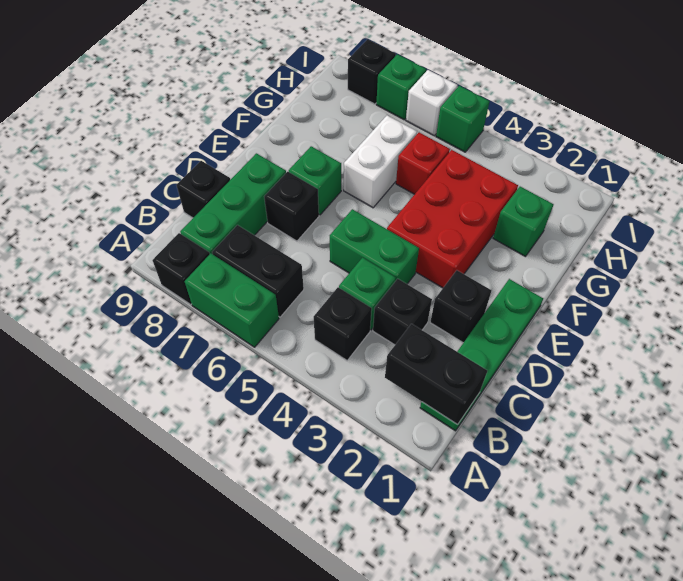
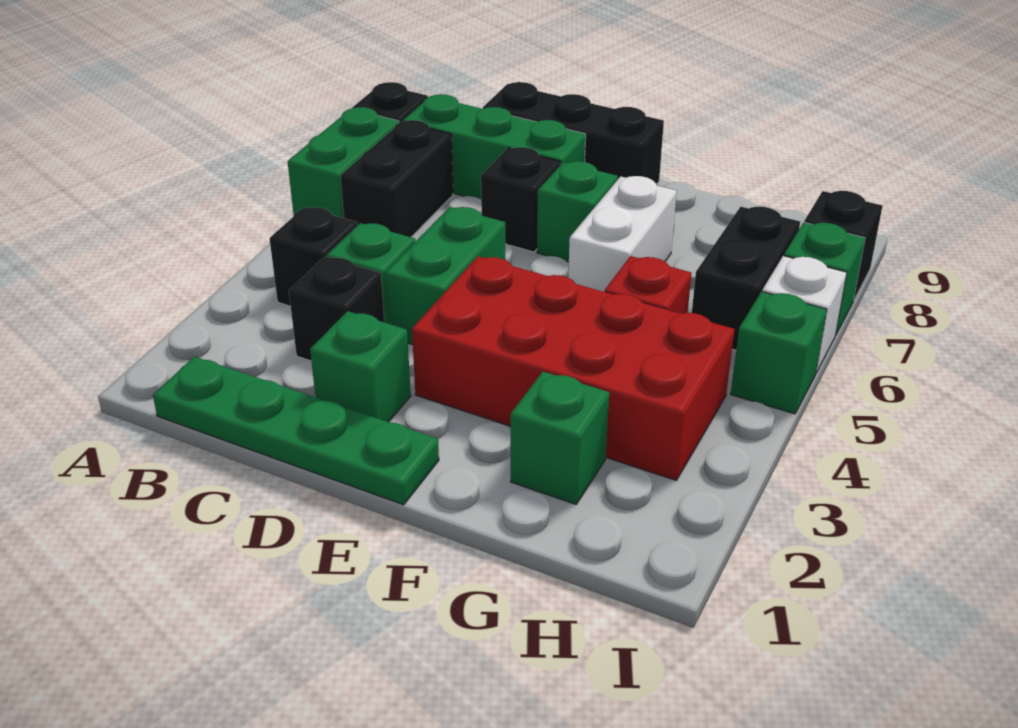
black brick B1:B2 level 2 -> black brick H6:H7 level 1
black brick C9 level 1 -> black brick C9:E9 level 1
black brick D2 level 1 -> green brick D2 level 1
red brick E3:G4 level 1 -> red brick E3:H4 level 1
white brick F6:G6 level 1 -> white brick F6:F7 level 1

